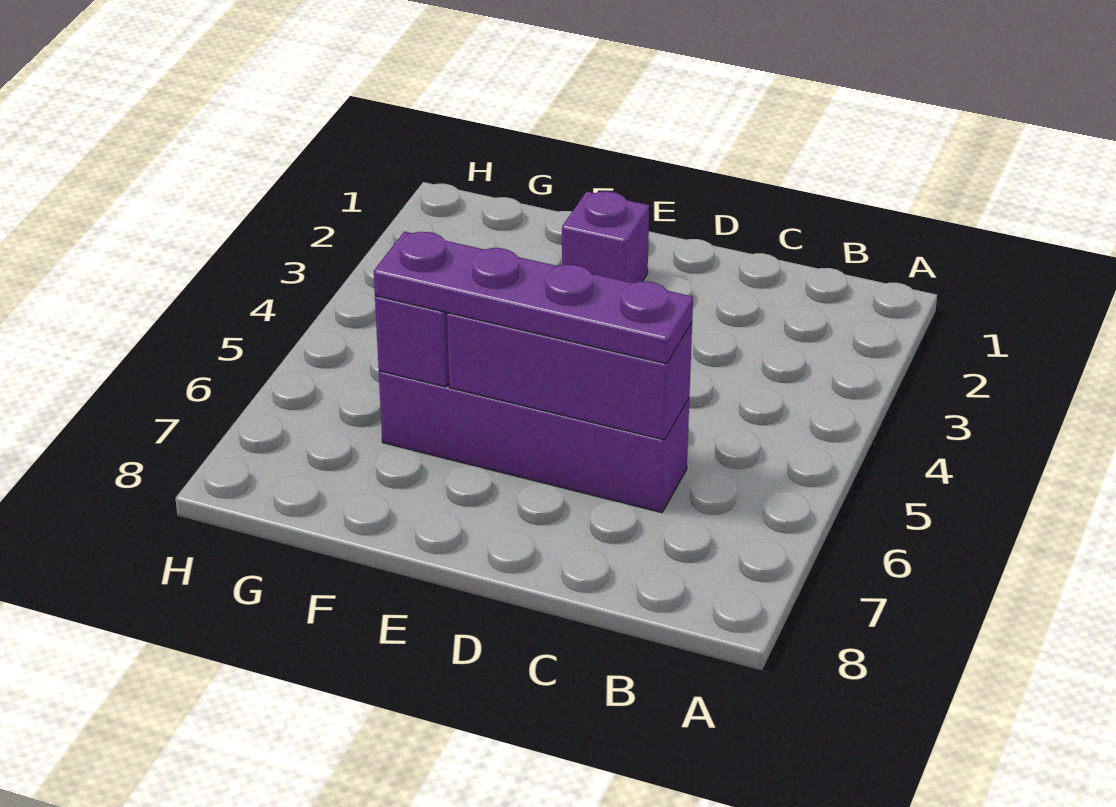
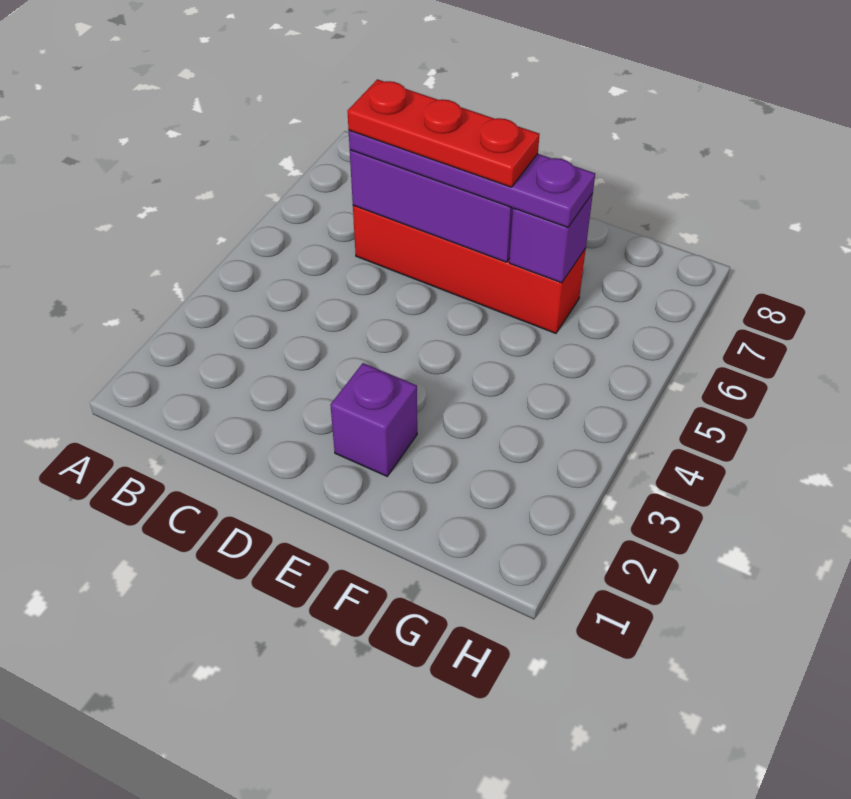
purple brick C6:F6 level 1 -> red brick C6:F6 level 1
none -> red plate C6:E6 level 4

